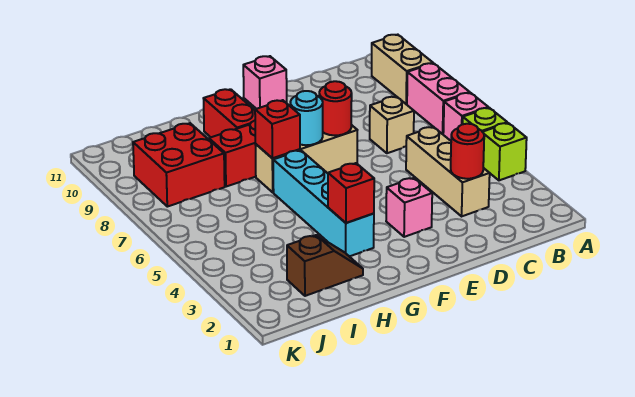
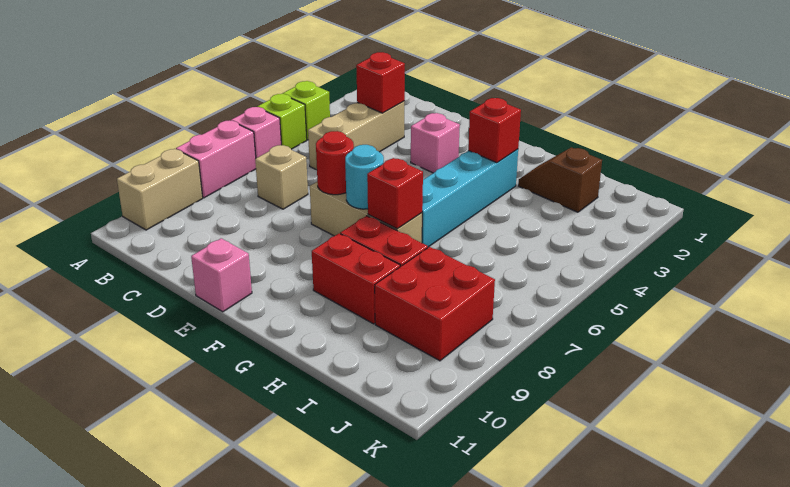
red round brick C3 level 2 -> red brick C3 level 2
red brick G9:G10 level 1 -> red brick G9:H9 level 1

